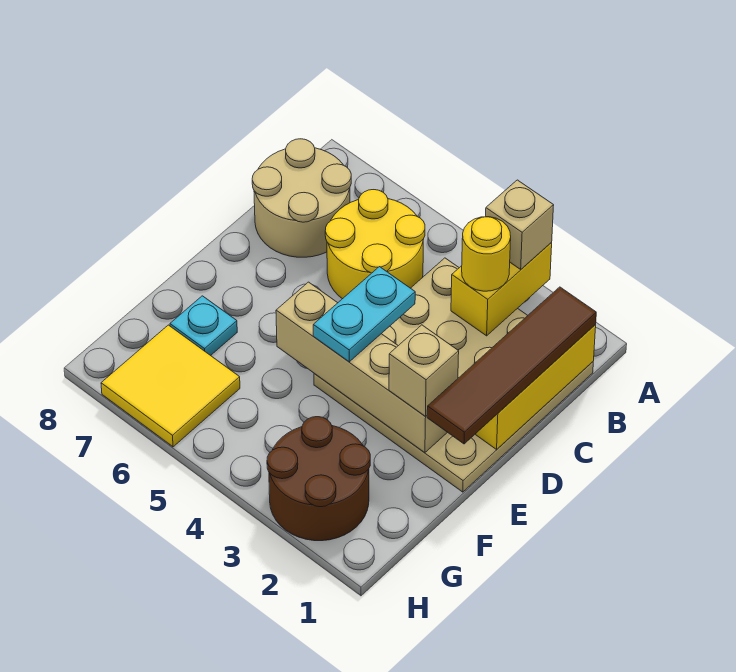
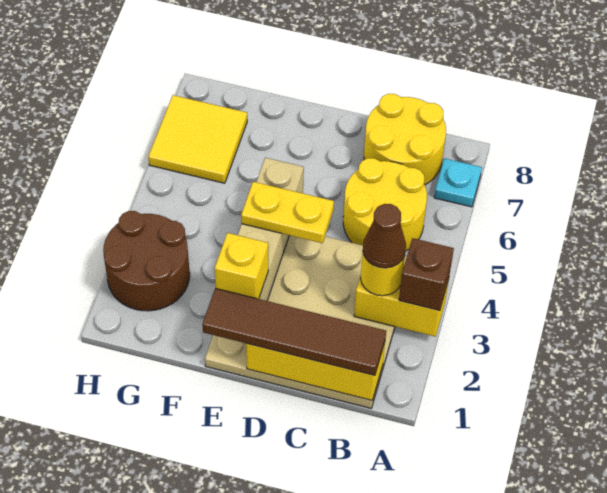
tan brick A3 level 3 -> brown brick A3 level 3
none -> brown cone B3 level 4
tan round brick B7:C8 level 1 -> yellow round brick B7:C8 level 1
cyan plate D4:E4 level 3 -> yellow plate D4:E4 level 3
tan brick E2 level 3 -> yellow brick E2 level 3
cyan plate F7 level 1 -> cyan plate A7 level 1

